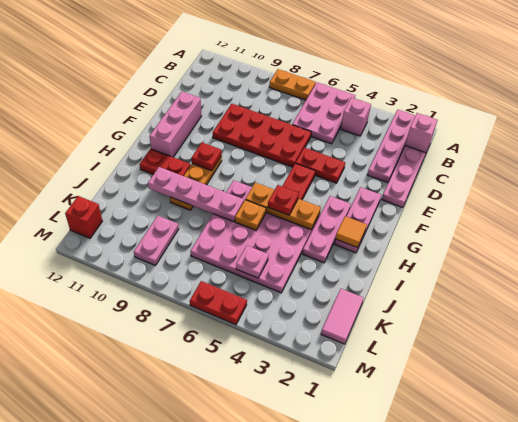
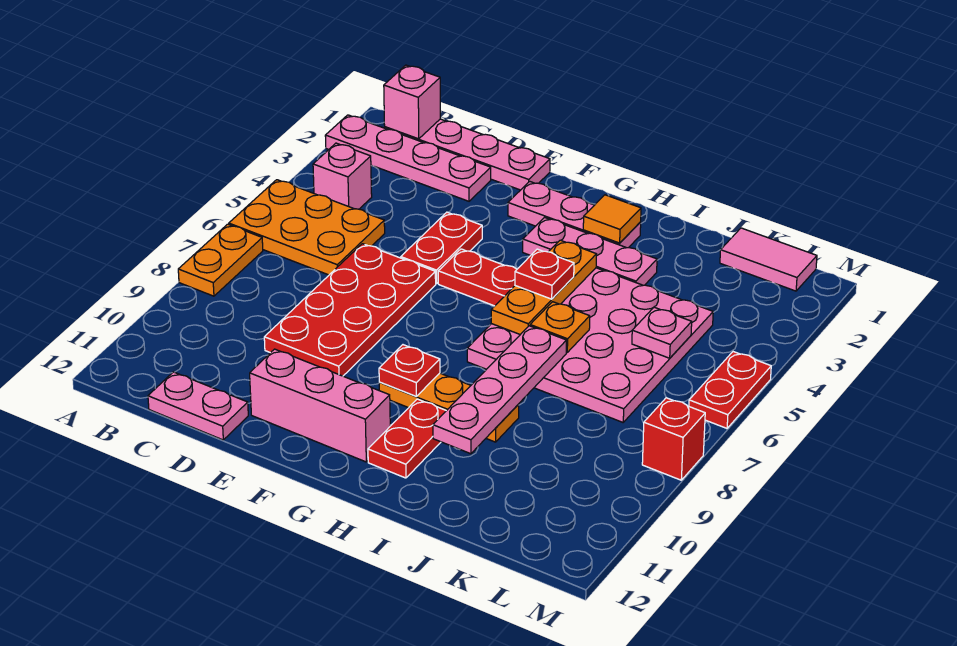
pink plate A5:C6 level 1 -> orange plate A5:C6 level 1
pink plate K9:L9 level 1 -> pink plate C12:D12 level 1
red brick L12 level 1 -> red brick M8 level 1

